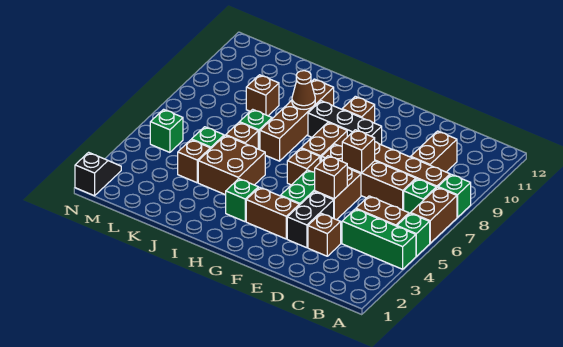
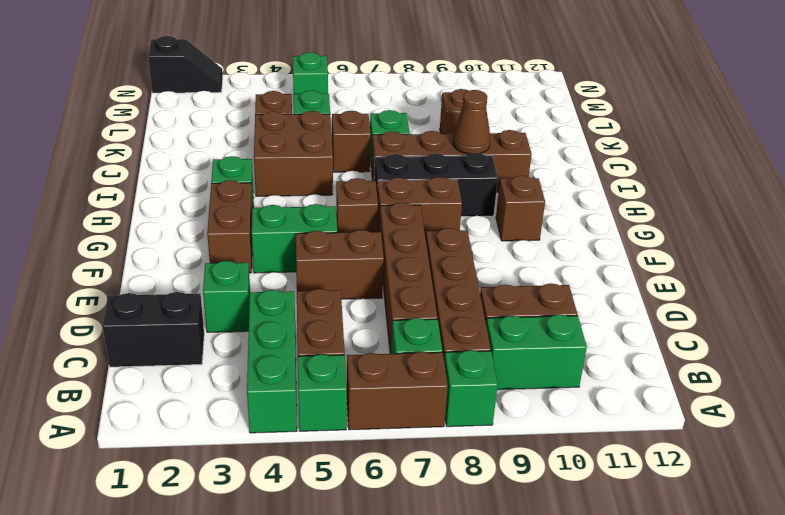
none -> green brick B9:B10 level 1
brown brick D3 level 1 -> green brick D3 level 1
black brick E3:E4 level 1 -> black brick C1:C2 level 1
brown brick E5 level 2 -> none
brown brick E7 level 2 -> none
black brick F9:H9 level 1 -> black brick H7:H9 level 1

